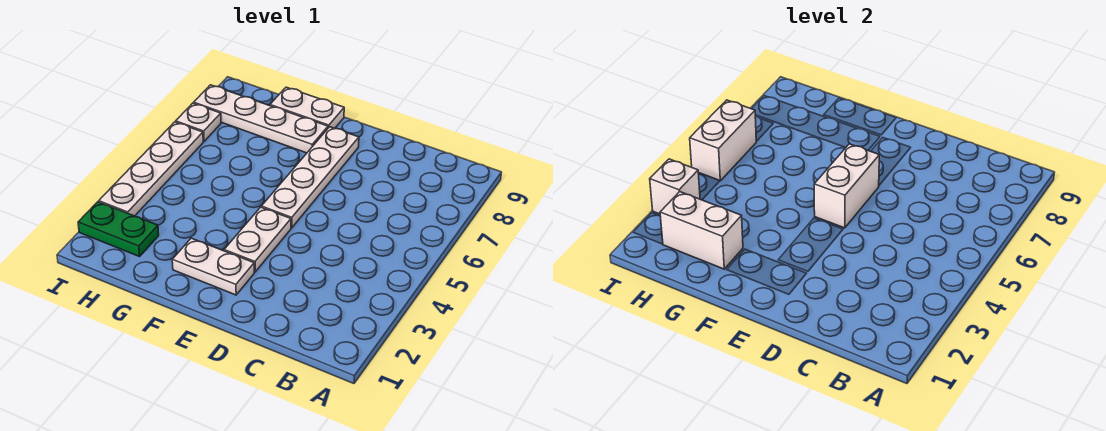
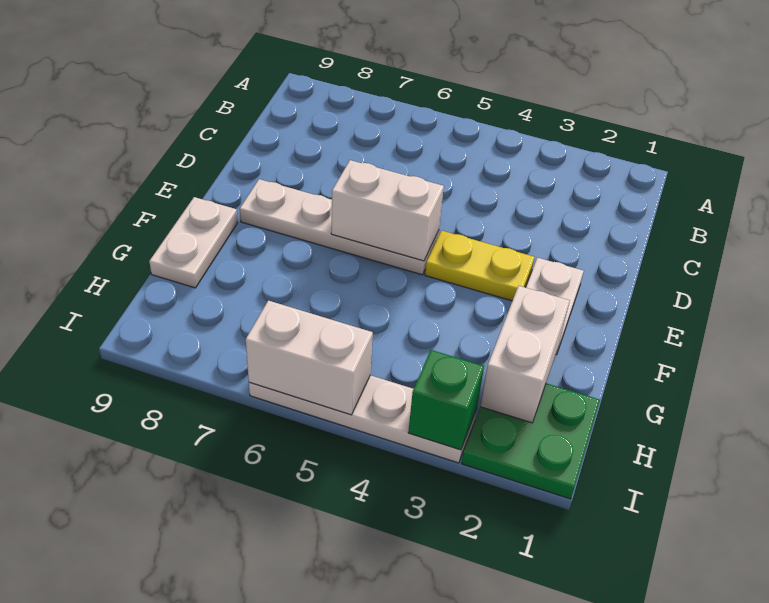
white plate E3:E4 level 1 -> yellow plate E3:E4 level 1
white plate F8:I8 level 1 -> none
green plate H2:I2 level 1 -> green plate H1:I2 level 1
white brick I3 level 2 -> green brick I3 level 2
white plate I7 level 1 -> none

